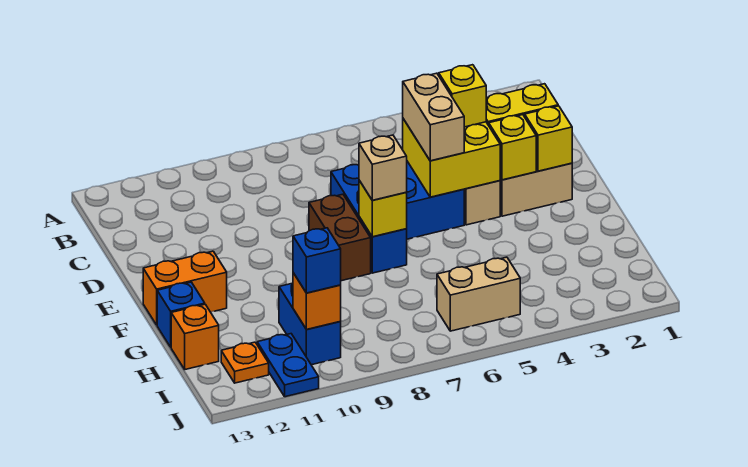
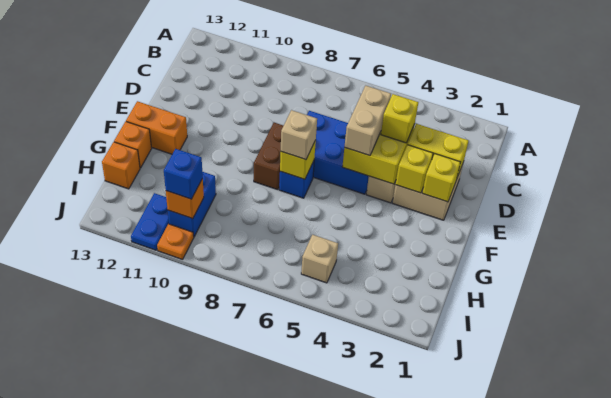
blue brick G13 level 1 -> orange brick G13 level 1
tan brick I5:I6 level 1 -> tan brick I5 level 1
orange plate I12 level 1 -> orange plate J10 level 1

